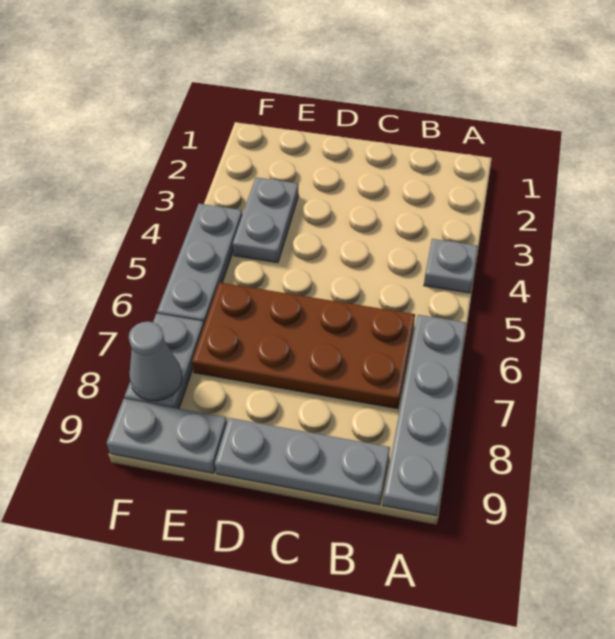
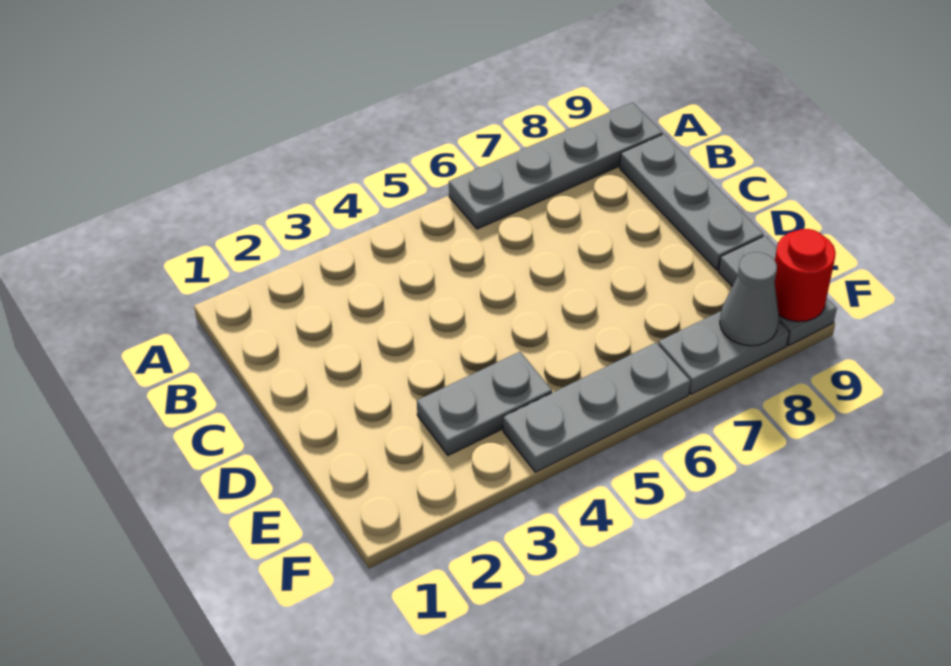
grey plate A4 level 1 -> none
brown plate B6:E7 level 1 -> none
none -> red round brick F9 level 2

